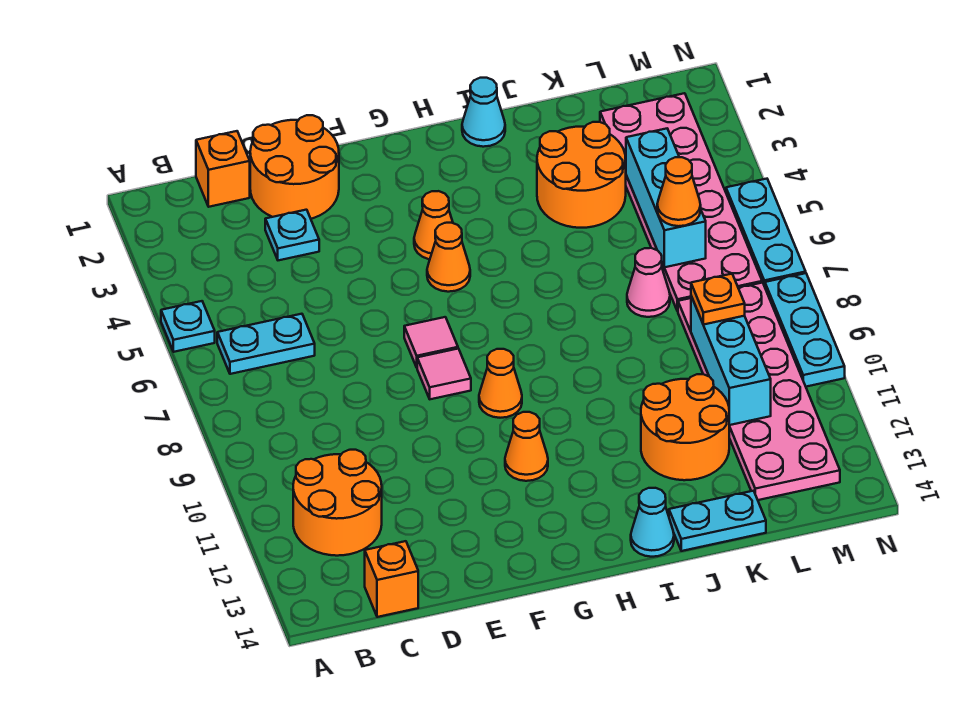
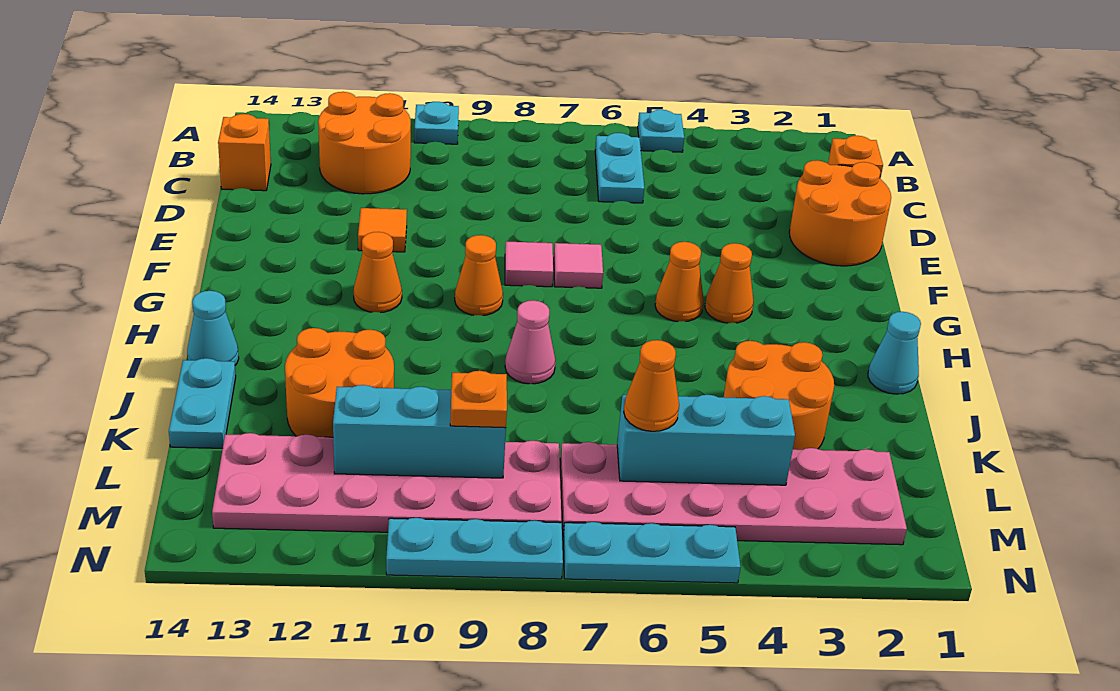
cyan plate D3 level 1 -> cyan plate A10 level 1
none -> orange tile E11 level 1
pink cone K7 level 1 -> pink cone I8 level 1

